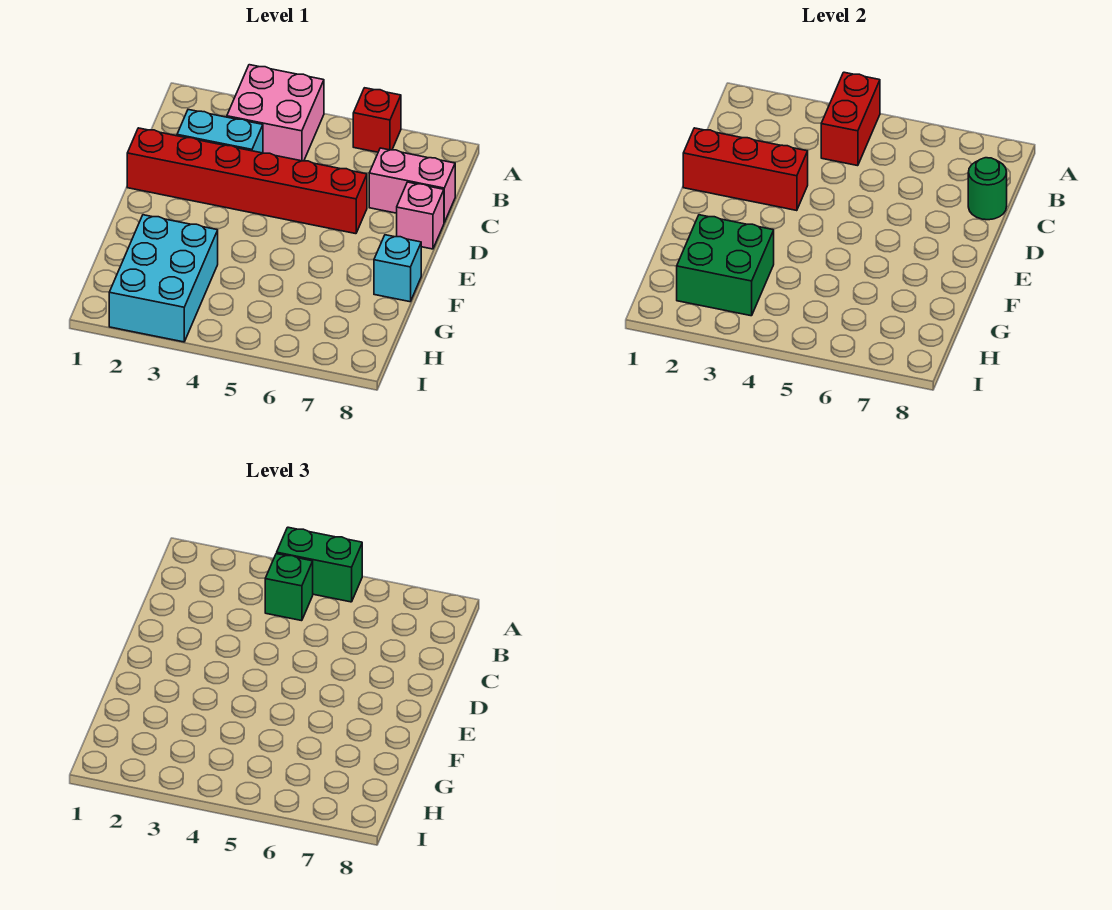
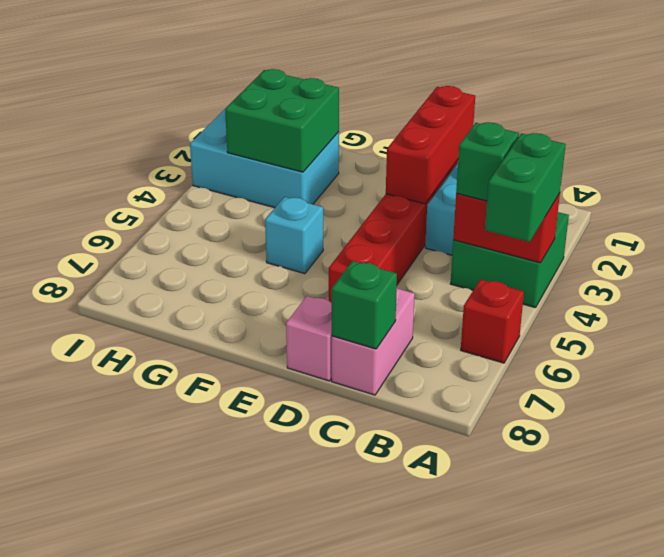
pink brick A3:B4 level 1 -> green brick A3:B4 level 1
green round brick C8 level 2 -> green brick C8 level 2
cyan brick F8 level 1 -> cyan brick F5 level 1

